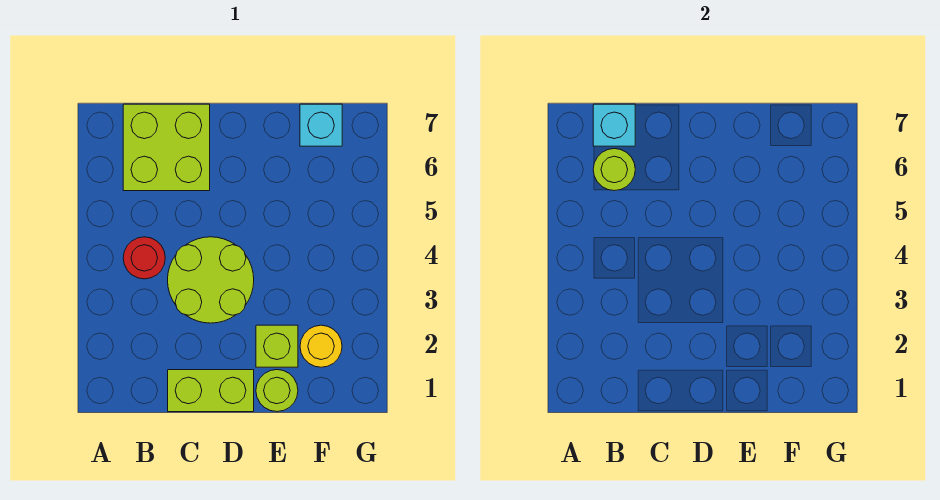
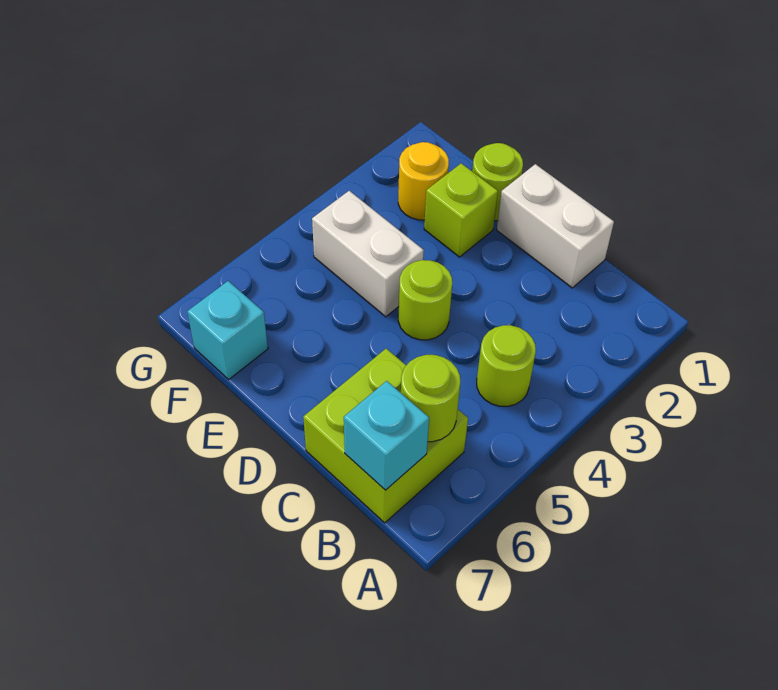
red round brick B4 level 1 -> lime round brick B4 level 1
lime brick C1:D1 level 1 -> white brick C1:D1 level 1
lime round brick C3:D4 level 1 -> lime round brick D4 level 1
none -> white brick E4:F4 level 1

